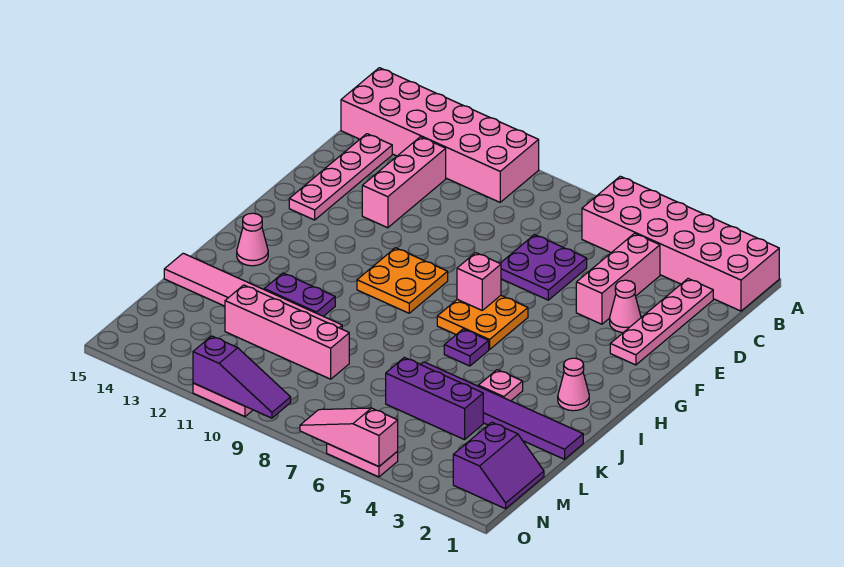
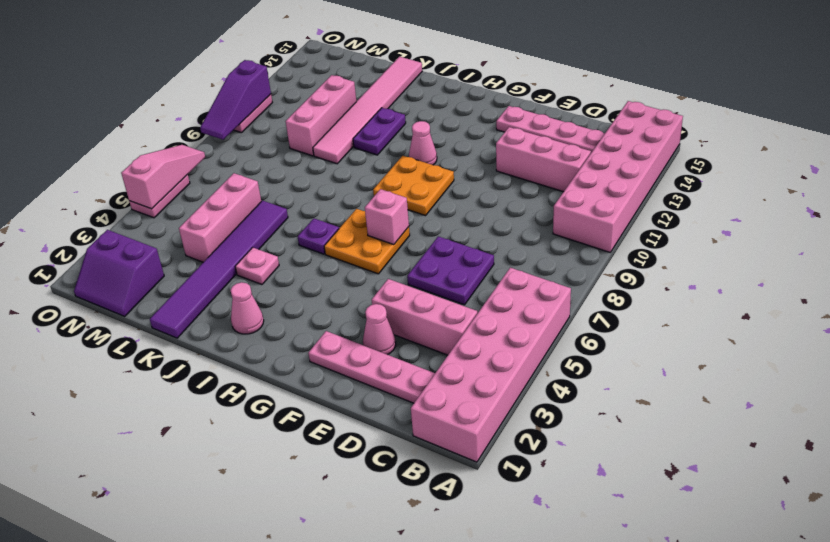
pink cone I14 level 1 -> pink cone H11 level 1
purple brick L4:L6 level 1 -> pink brick L4:L6 level 1
pink brick L9:L12 level 1 -> pink brick L10:L12 level 1

